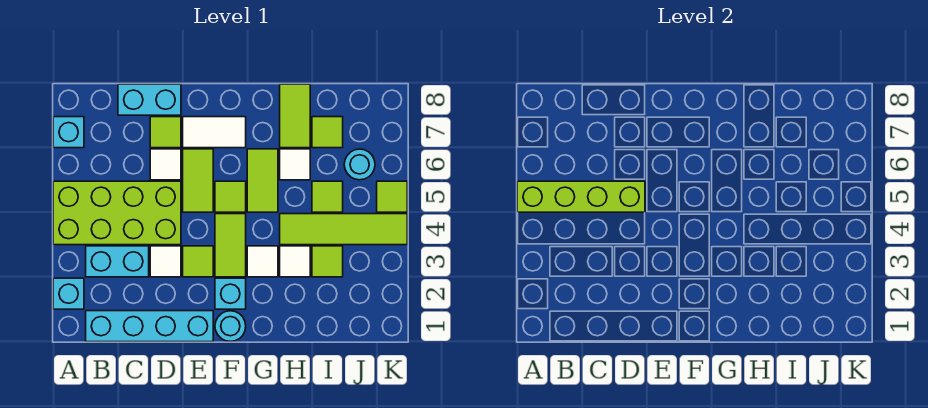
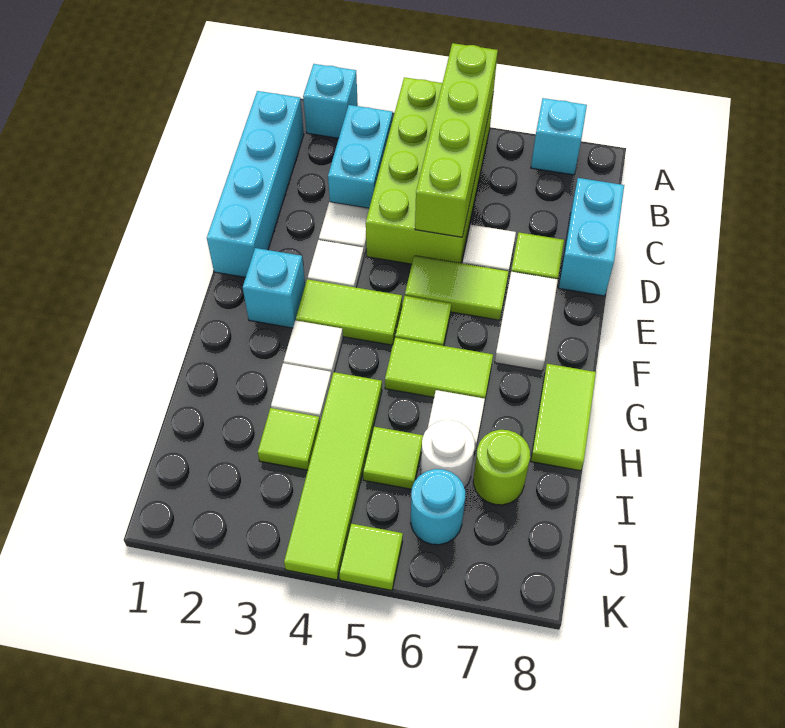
lime tile E3 level 1 -> white tile E3 level 1
cyan round brick F1 level 1 -> none
lime tile H7:H8 level 1 -> lime tile G8:H8 level 1
none -> white round brick I6 level 1
lime tile I7 level 1 -> lime round brick I7 level 1

